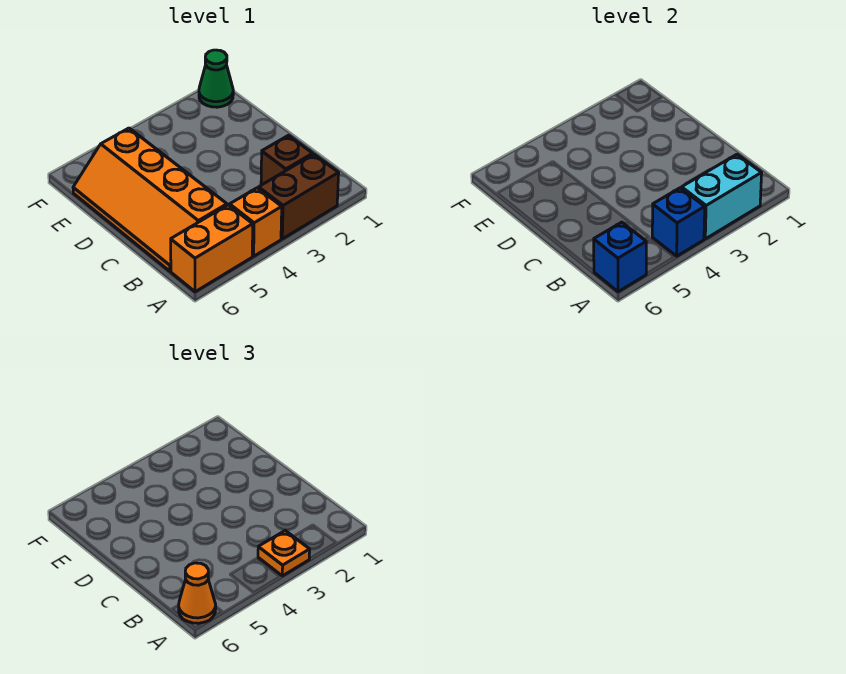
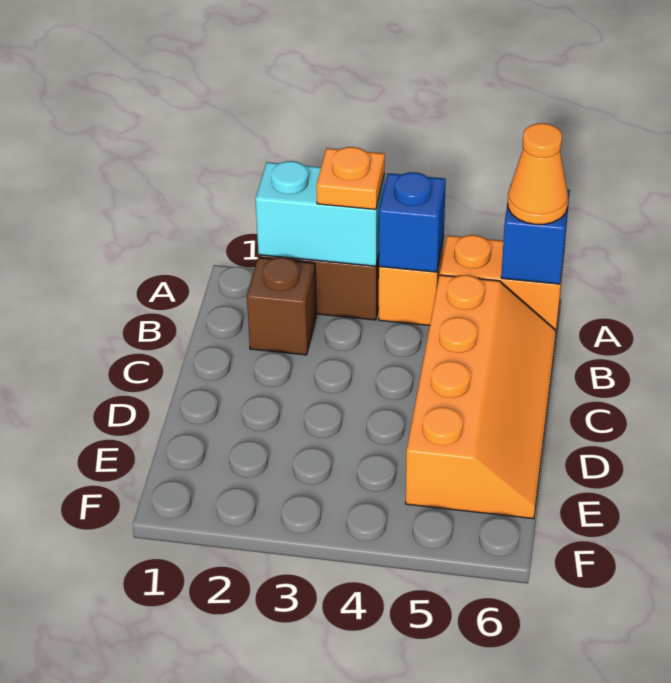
green cone F1 level 1 -> none

